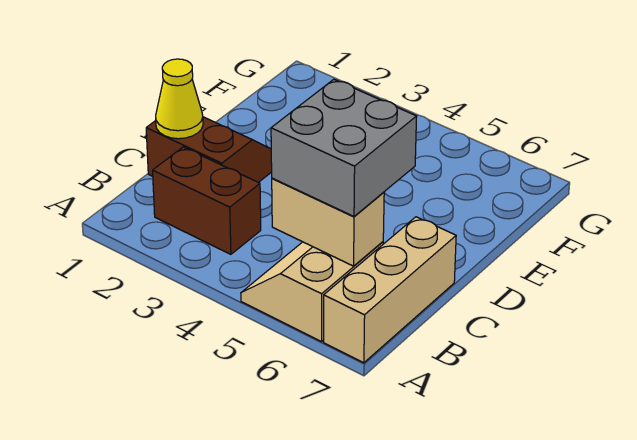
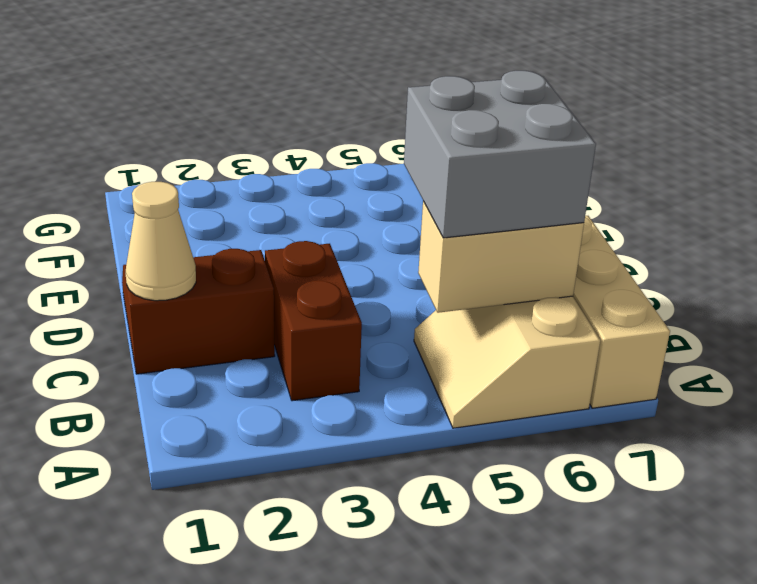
brown brick B2:B3 level 1 -> brown brick B3:C3 level 1
yellow cone C1 level 2 -> tan cone C1 level 2

